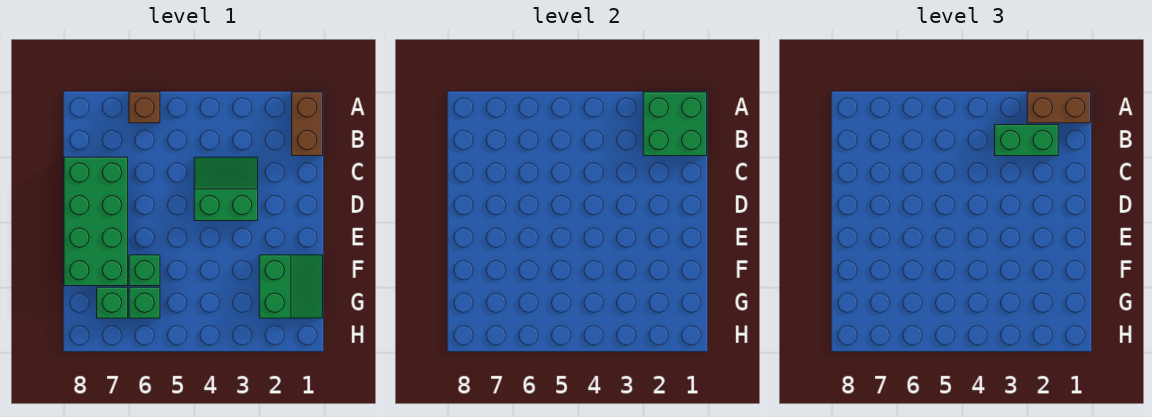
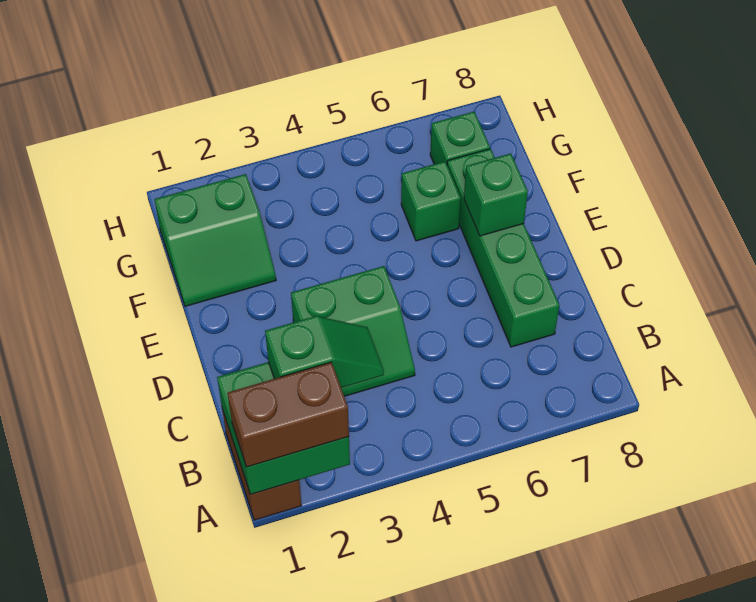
brown brick A6 level 1 -> none
green brick B2:B3 level 3 -> green slope B2:B3 level 3 top 2
green brick C7:F8 level 1 -> green brick C7:F7 level 1
green slope F1:G2 level 1 top 2 -> green slope F1:G2 level 1 top G
green brick G6 level 1 -> green brick E7 level 2

